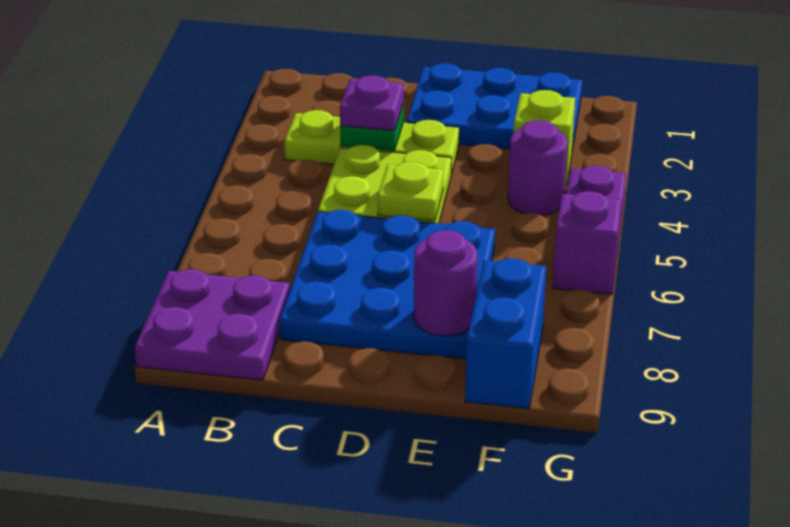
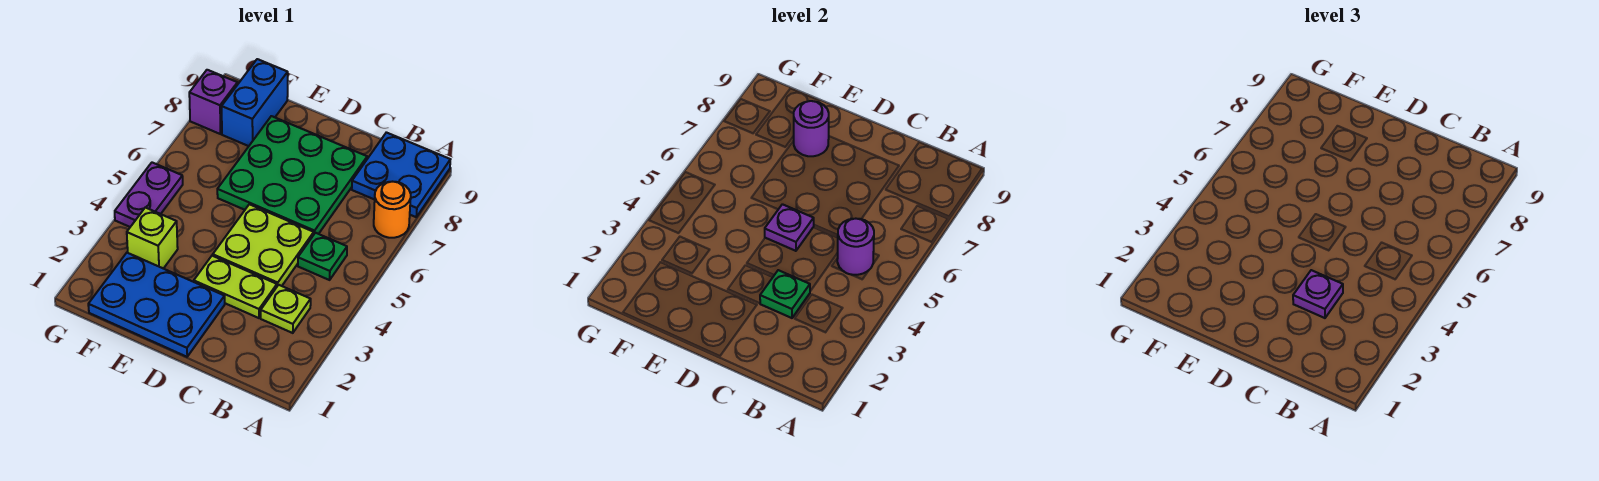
none -> orange round brick A7 level 1
purple plate A8:B9 level 1 -> blue plate A8:B9 level 1
none -> green plate B5 level 1
blue plate C6:E8 level 1 -> green plate C6:E8 level 1
lime plate D5 level 2 -> purple plate D5 level 2
purple round brick F4 level 1 -> purple round brick B5 level 2
purple brick G6 level 1 -> purple brick G8 level 1

